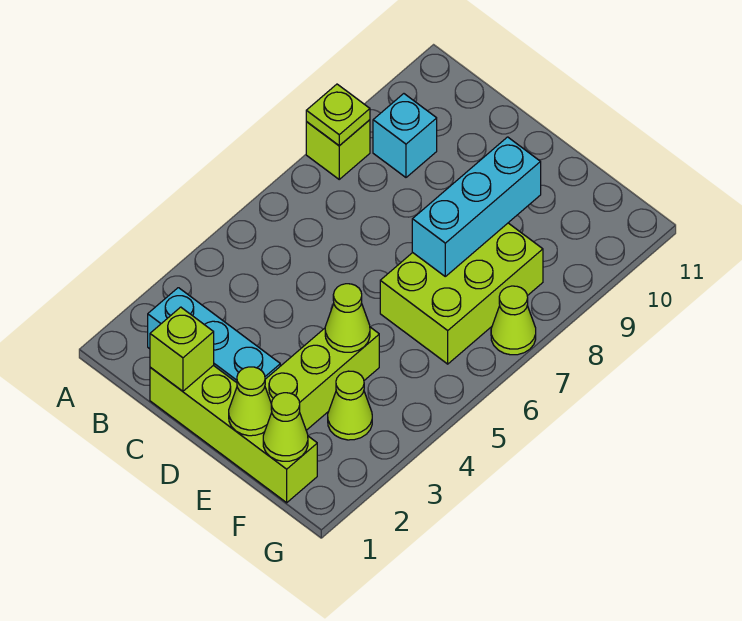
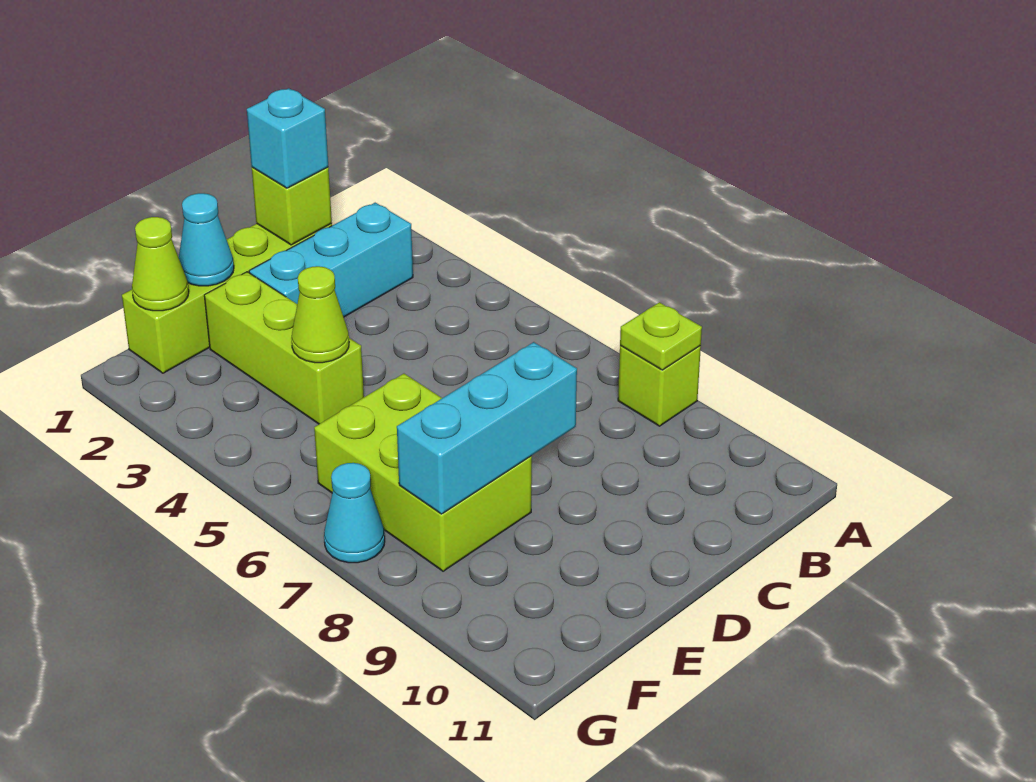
cyan brick B9 level 1 -> cyan brick C1 level 3
lime cone E1 level 2 -> cyan cone E1 level 2
cyan brick E7:E9 level 2 -> cyan brick D8:F8 level 2
lime cone F3 level 1 -> none
lime cone G7 level 1 -> cyan cone G7 level 1

